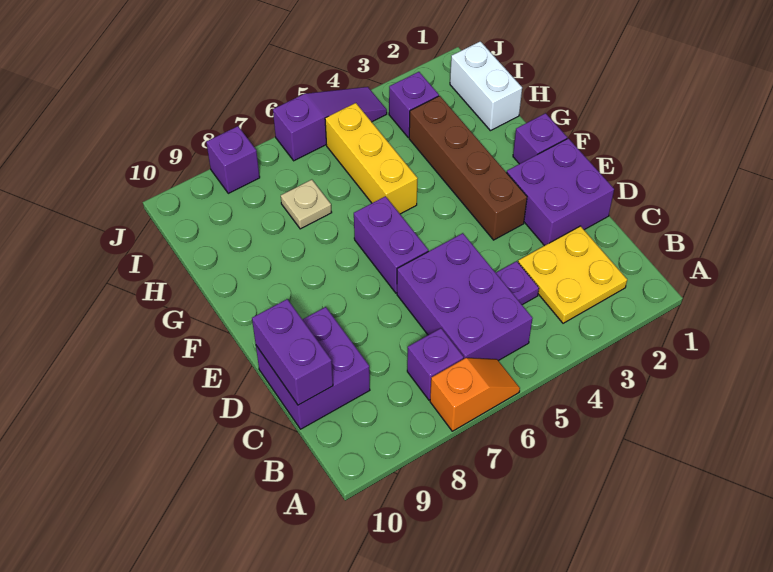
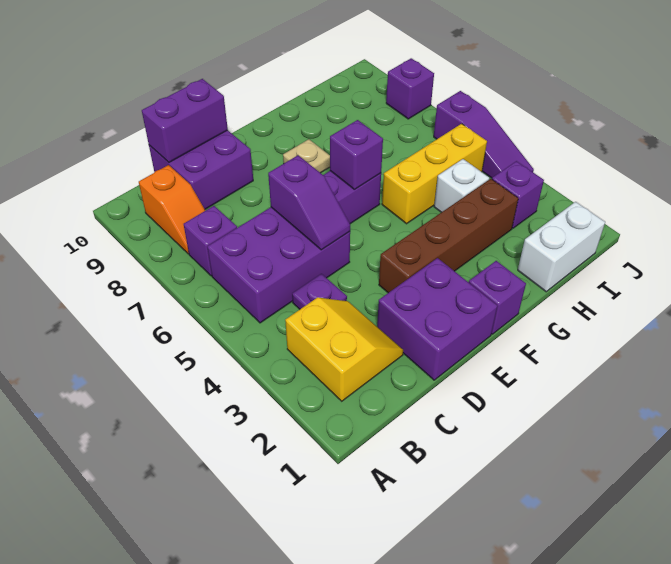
orange slope A6:A7 level 1 top 7 -> orange slope B8:B9 level 1 top 9
yellow plate B2:C3 level 1 -> yellow slope B2:C3 level 1 top B
none -> purple slope D5:D6 level 2 top 6
none -> purple brick F6 level 2
none -> white brick H4 level 1
tan plate H7 level 1 -> tan plate F8 level 1

